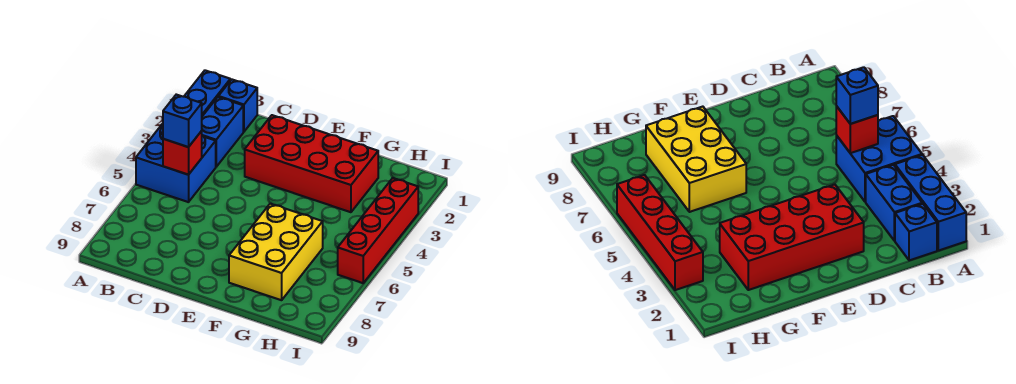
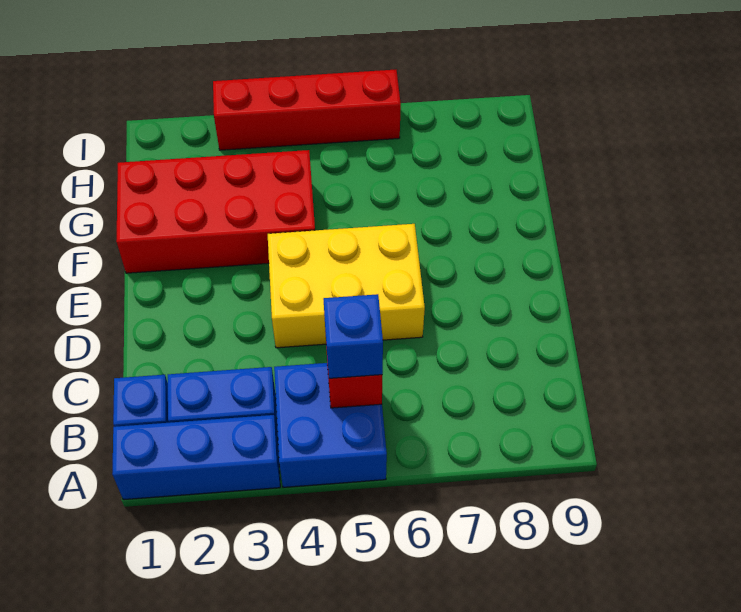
red brick D2:G3 level 1 -> red brick F1:G4 level 1
yellow brick F6:G8 level 1 -> yellow brick D4:E6 level 1

